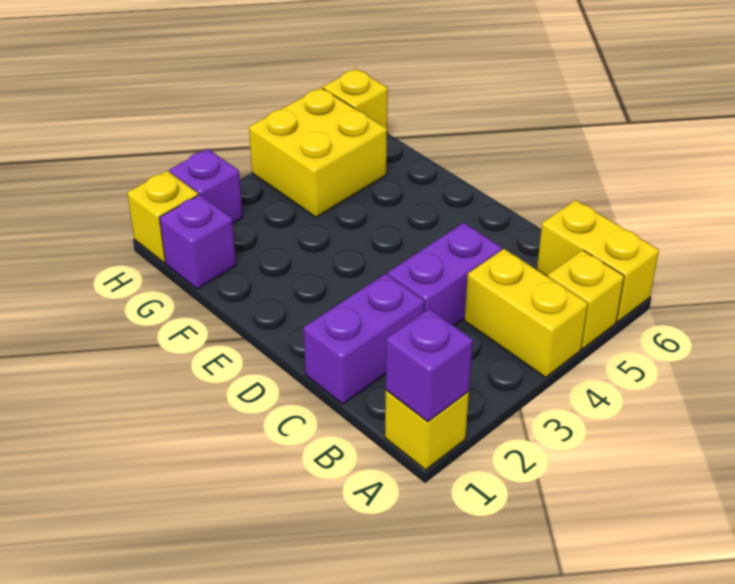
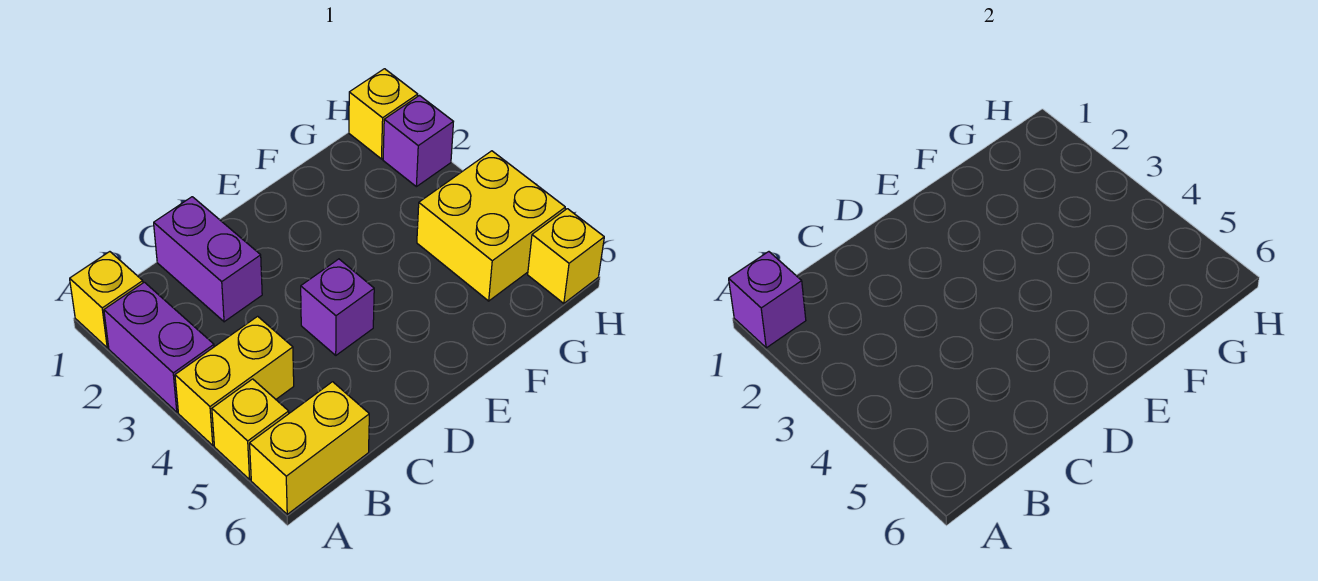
purple brick C3:C4 level 1 -> purple brick A2:A3 level 1
purple brick G1 level 1 -> purple brick D4 level 1

